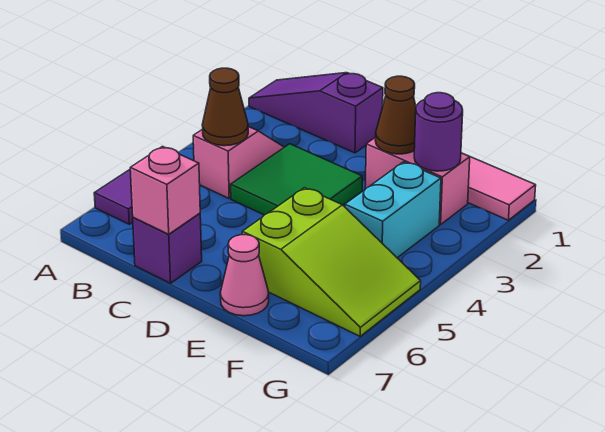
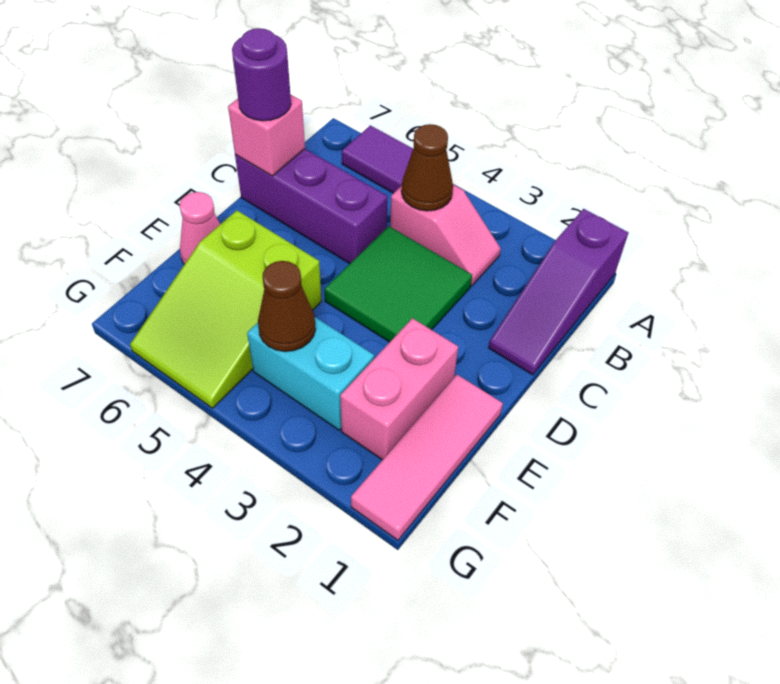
purple slope A1:C1 level 1 top C -> purple slope A1:C1 level 1 top A
purple brick C7 level 1 -> purple brick C5:C7 level 1
brown cone E2 level 2 -> brown cone F4 level 2
purple round brick F2 level 2 -> purple round brick C7 level 3

